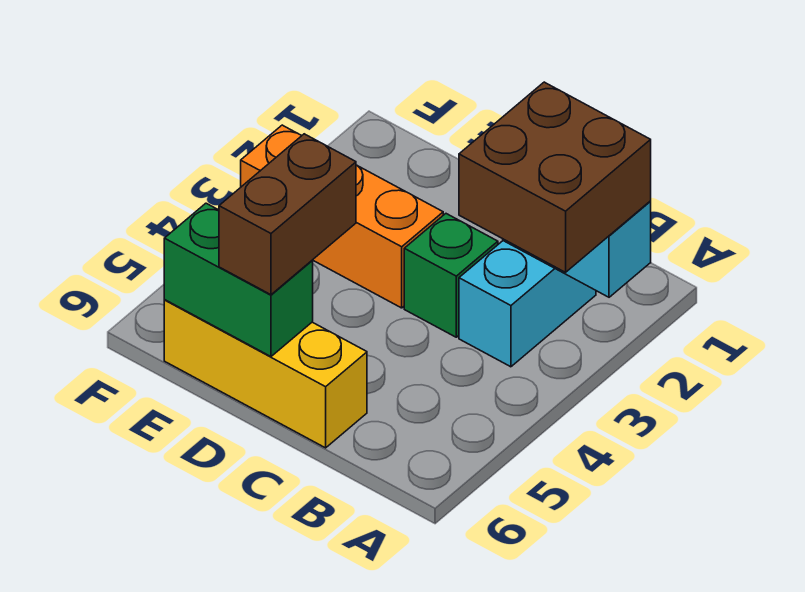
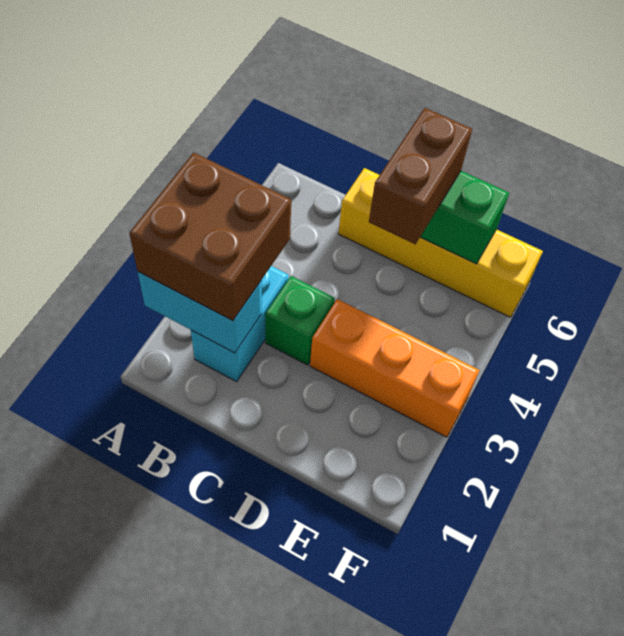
yellow brick C6:E6 level 1 -> yellow brick C6:F6 level 1

